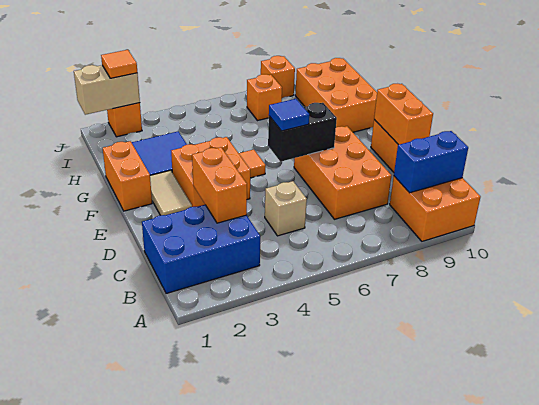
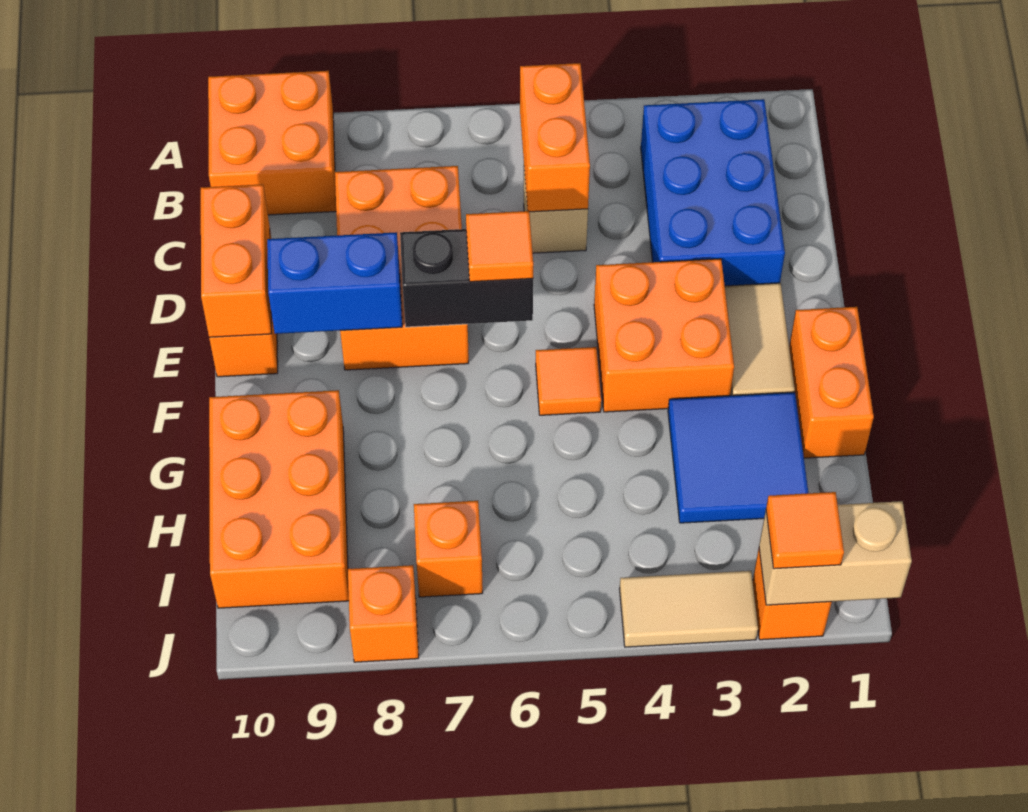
blue brick B1:C3 level 1 -> blue brick B2:D3 level 1
blue brick B9:B10 level 2 -> blue brick E8:E9 level 2
orange brick C3:D3 level 2 -> orange brick B5:C5 level 2
blue tile E6 level 3 -> orange tile E6 level 3
none -> tan tile J3:J4 level 1

